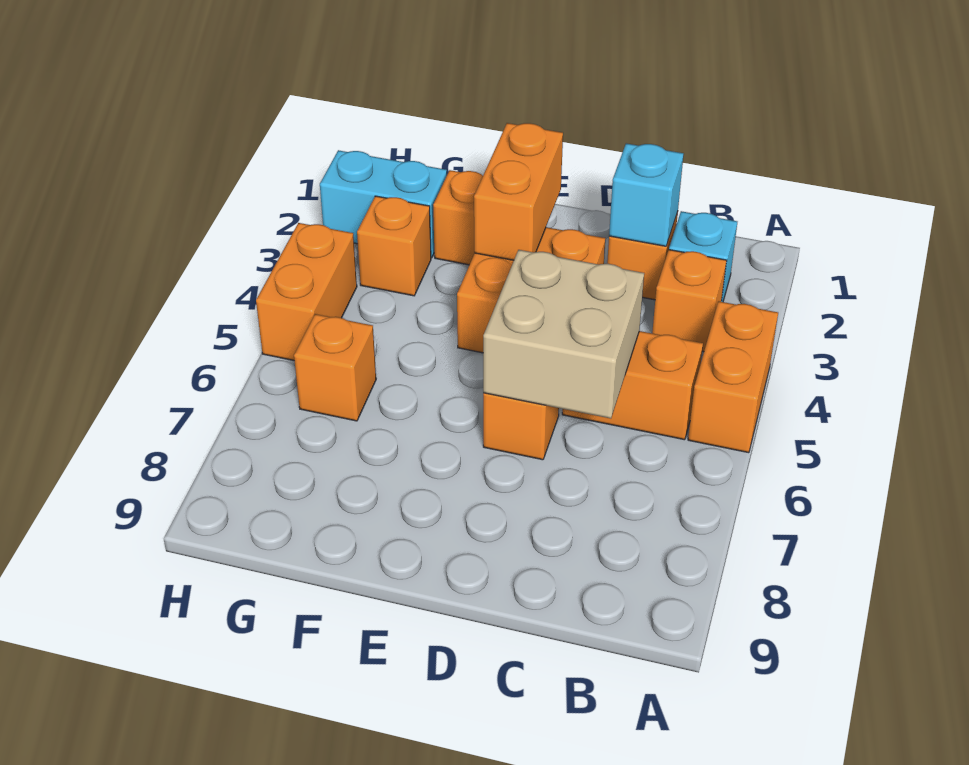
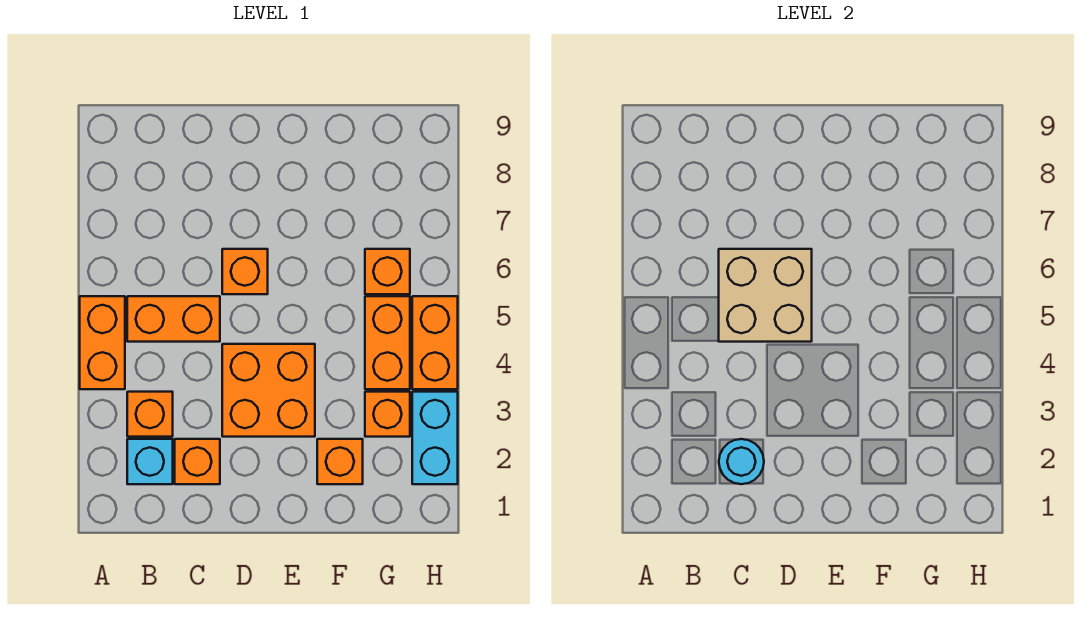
cyan brick C2 level 2 -> cyan round brick C2 level 2
orange brick E2:E3 level 2 -> orange brick G4:G5 level 1
cyan brick G2:H2 level 1 -> cyan brick H2:H3 level 1

